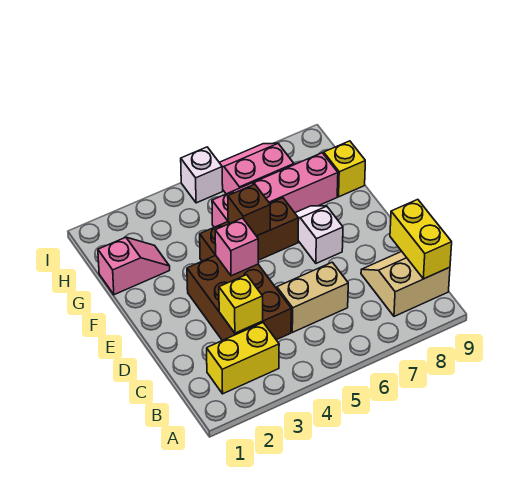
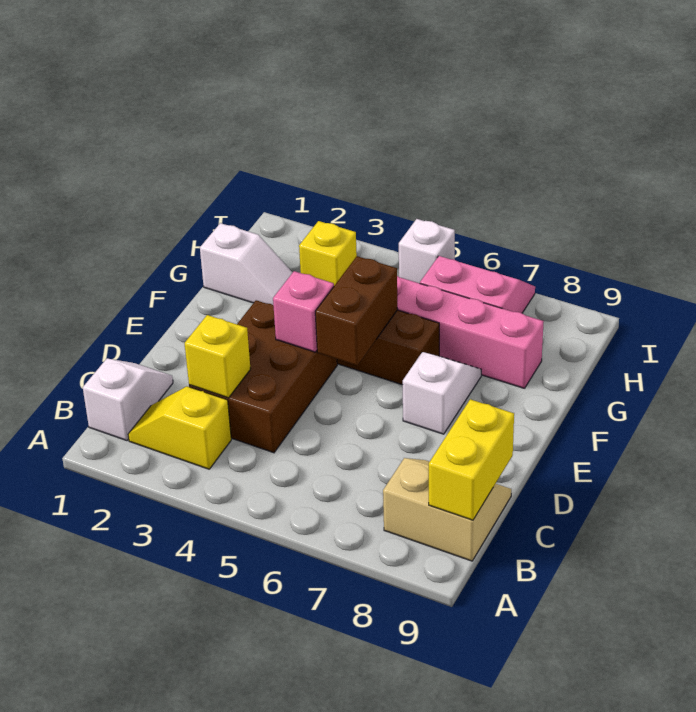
none -> white slope B1:C1 level 1 top B
yellow brick B2:B3 level 1 -> yellow slope B2:B3 level 1 top 3
tan brick C5:C6 level 1 -> none
brown brick F5 level 2 -> brown brick E5:F5 level 2
pink slope G1:G2 level 1 top 1 -> white slope G1:G2 level 1 top 1
yellow brick G9 level 1 -> yellow brick H3 level 1

